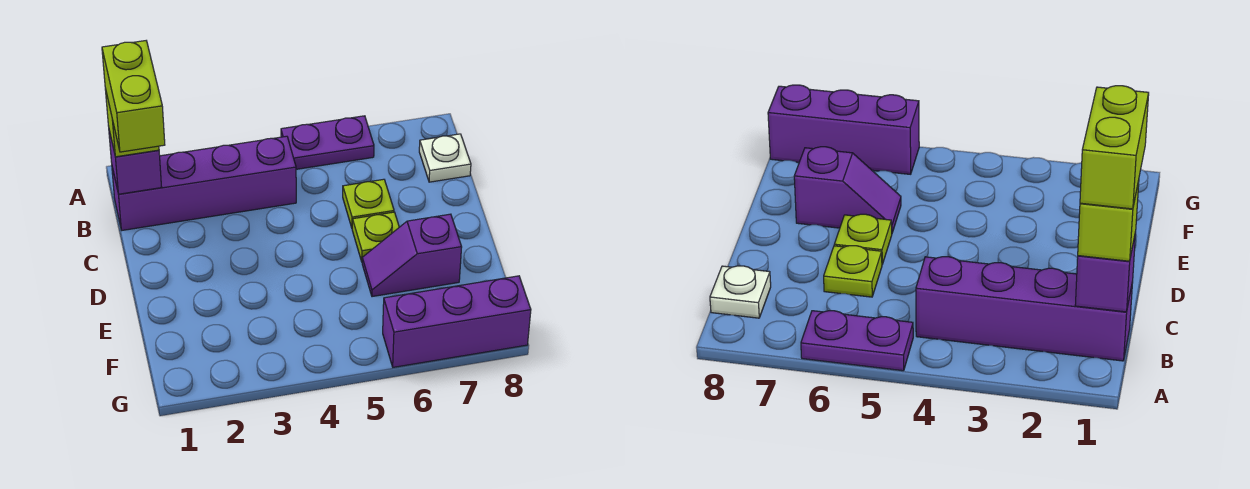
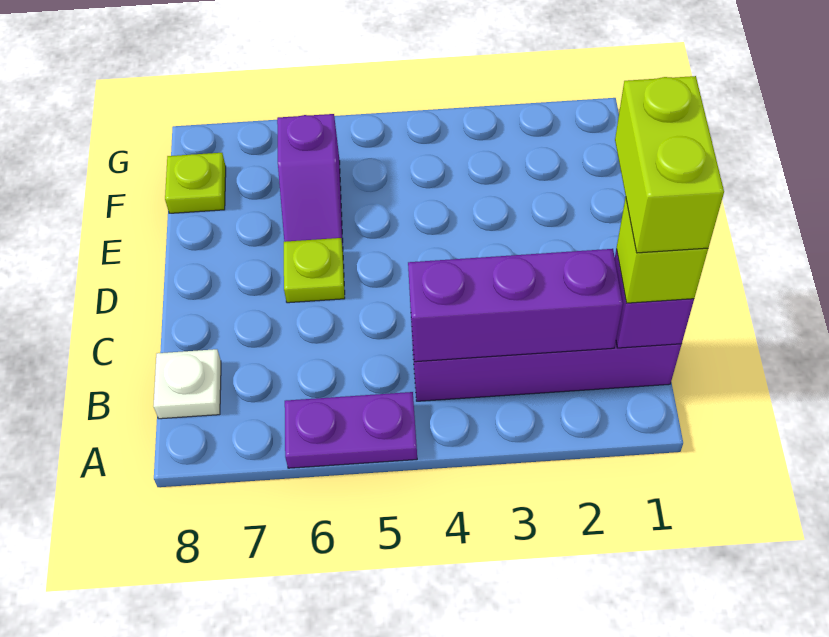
lime plate C6 level 1 -> lime plate F8 level 1
purple slope E6:E7 level 1 top 7 -> purple slope E6:F6 level 1 top F
purple brick G6:G8 level 1 -> purple brick B2:B4 level 2

